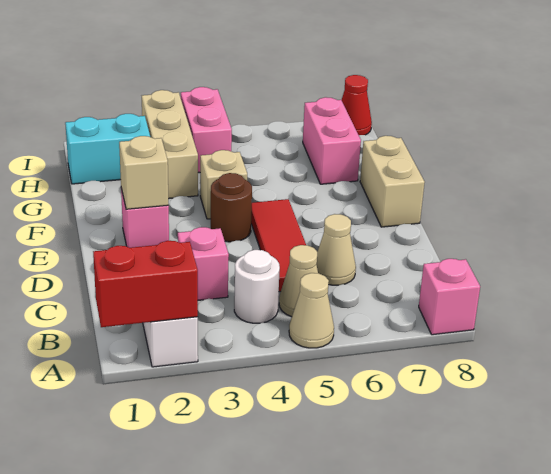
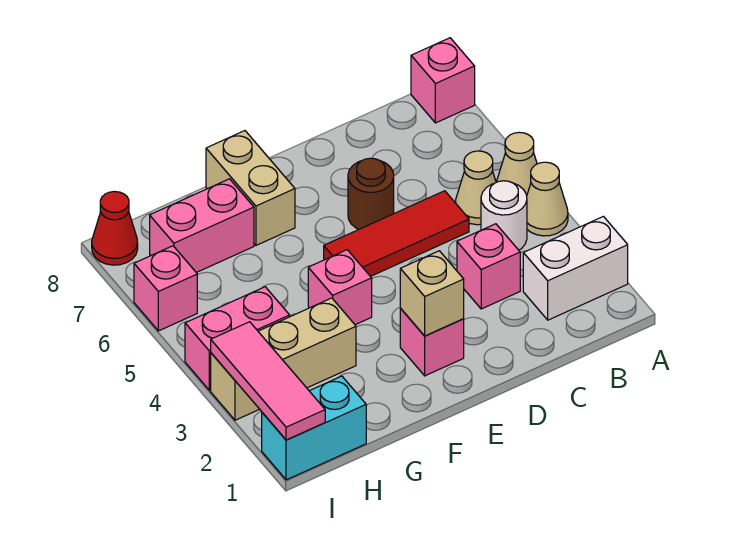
red brick A1:A2 level 2 -> none
tan cone C6 level 1 -> tan cone A4 level 1
brown round brick E4 level 1 -> brown round brick D6 level 1
tan brick E8:F8 level 1 -> tan brick F7:F8 level 1
tan brick F4 level 1 -> pink brick F4 level 1
cyan brick H1:H2 level 1 -> cyan brick H1:I1 level 1
none -> pink tile I1:I3 level 2
none -> pink brick I6 level 1

